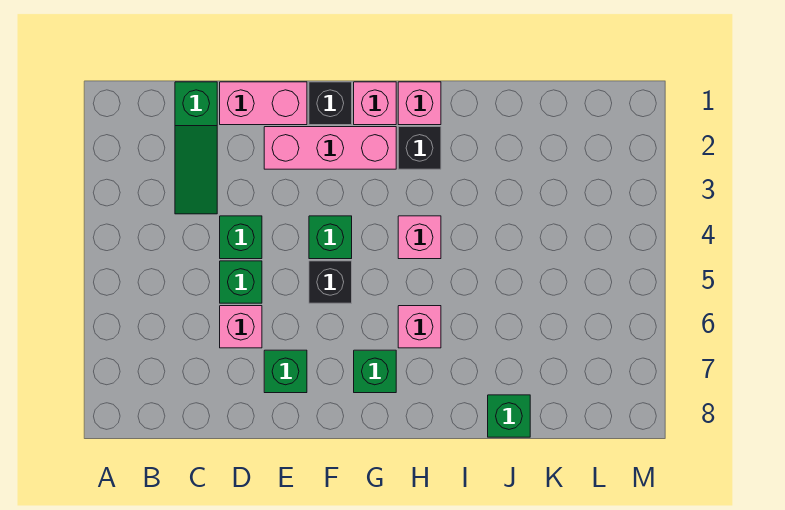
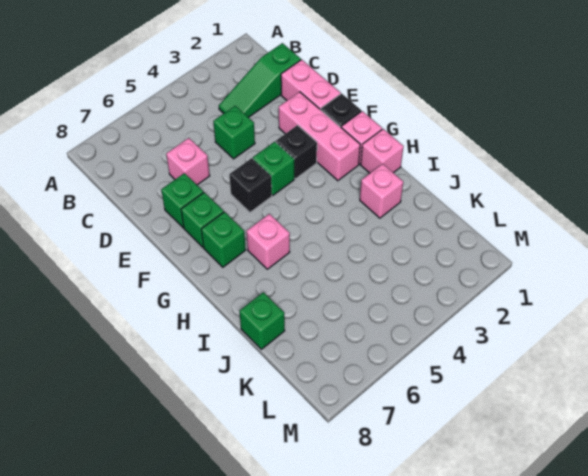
green brick D5 level 1 -> green brick F7 level 1
black brick H2 level 1 -> black brick F3 level 1
pink brick H4 level 1 -> pink brick I2 level 1

